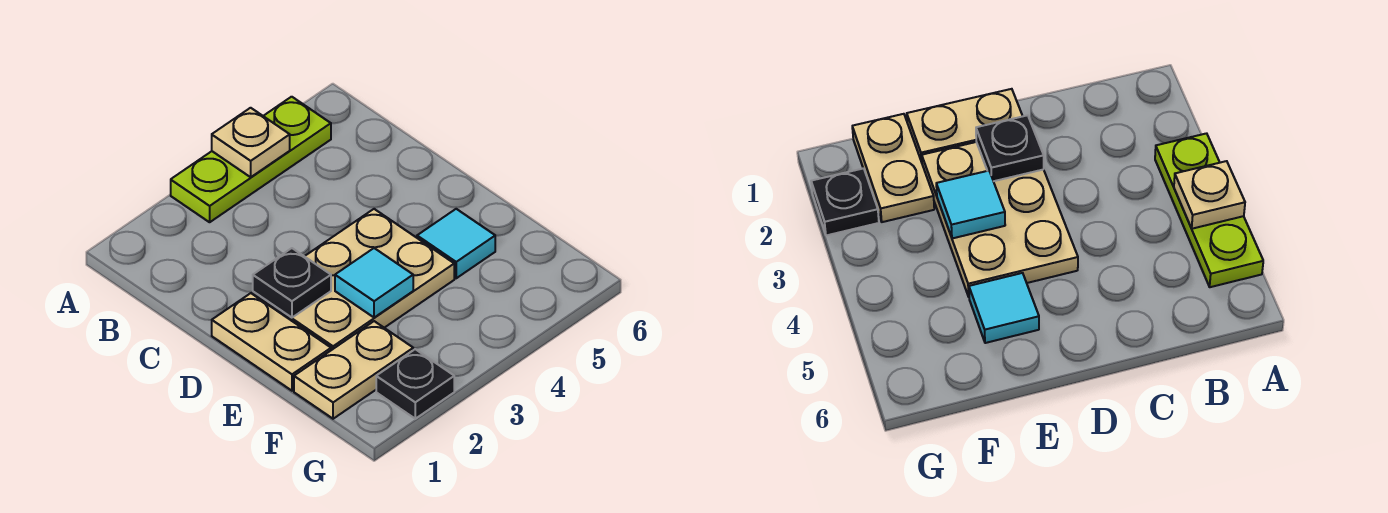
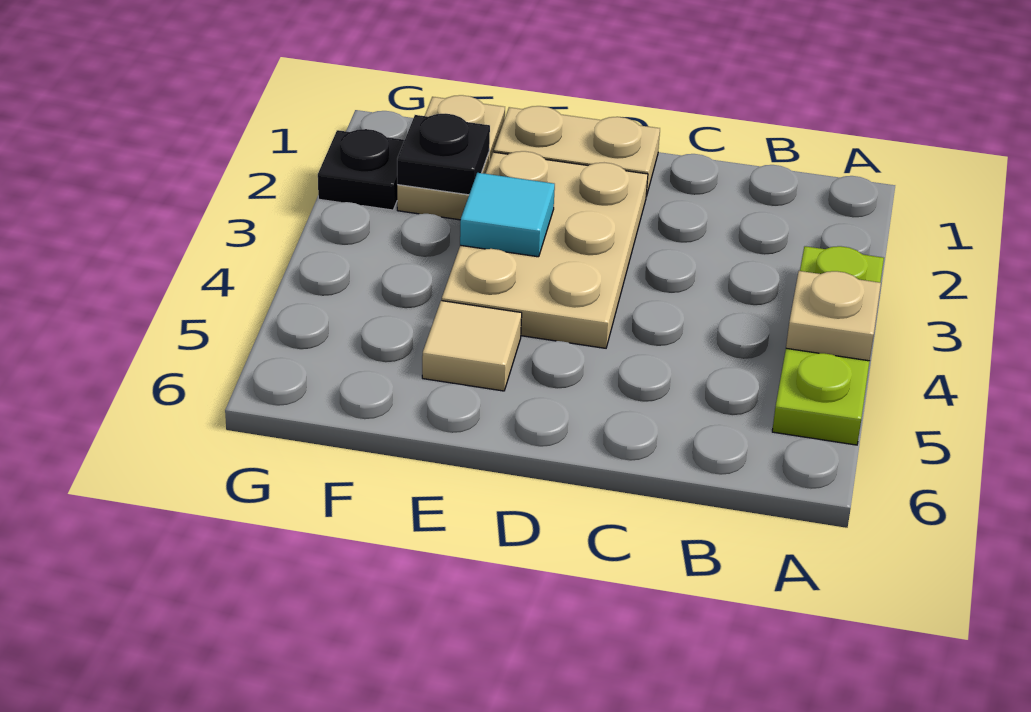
black plate D2 level 2 -> black plate F2 level 2
cyan tile E5 level 1 -> tan tile E5 level 1

